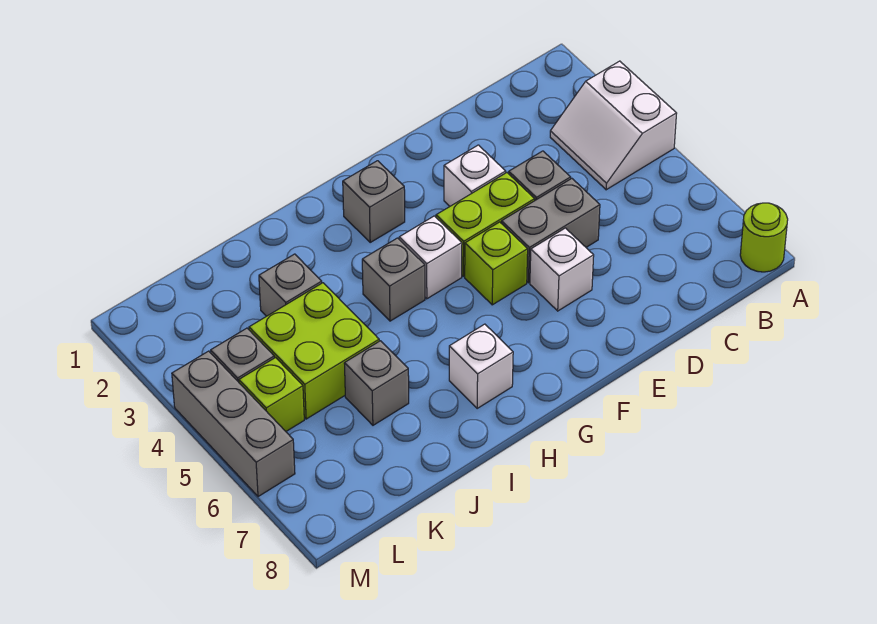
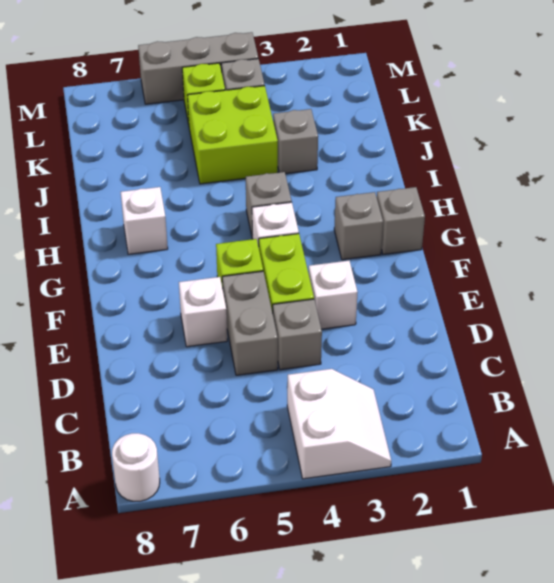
white slope A3:B4 level 1 top A -> white slope A3:B4 level 1 top 4
lime round brick A8 level 1 -> white round brick A8 level 1
grey brick J6 level 1 -> grey brick G1 level 1

